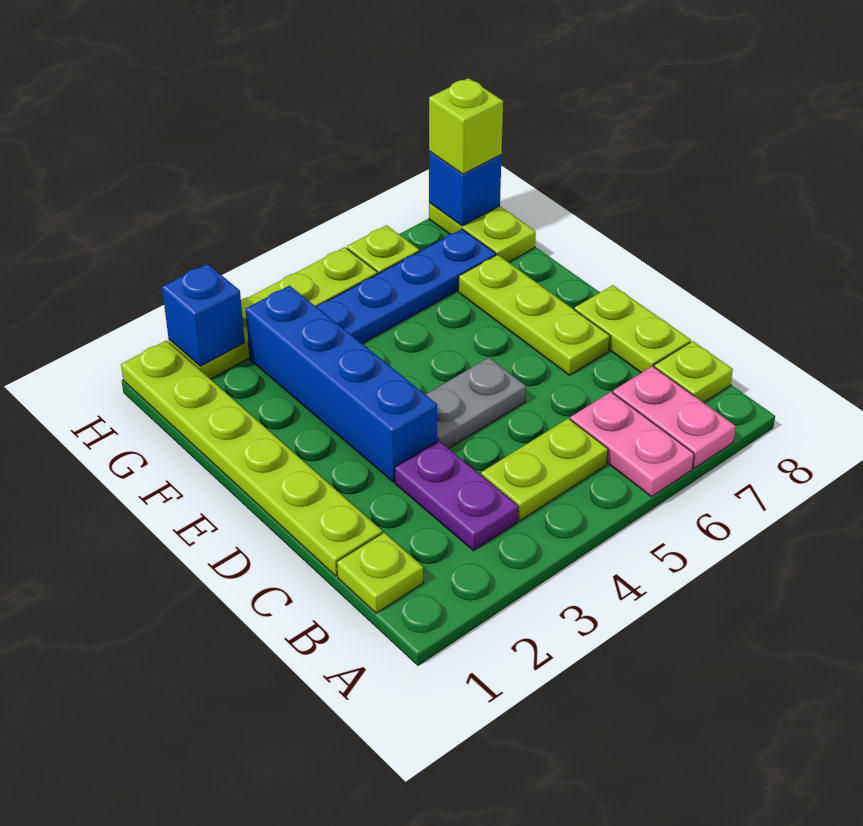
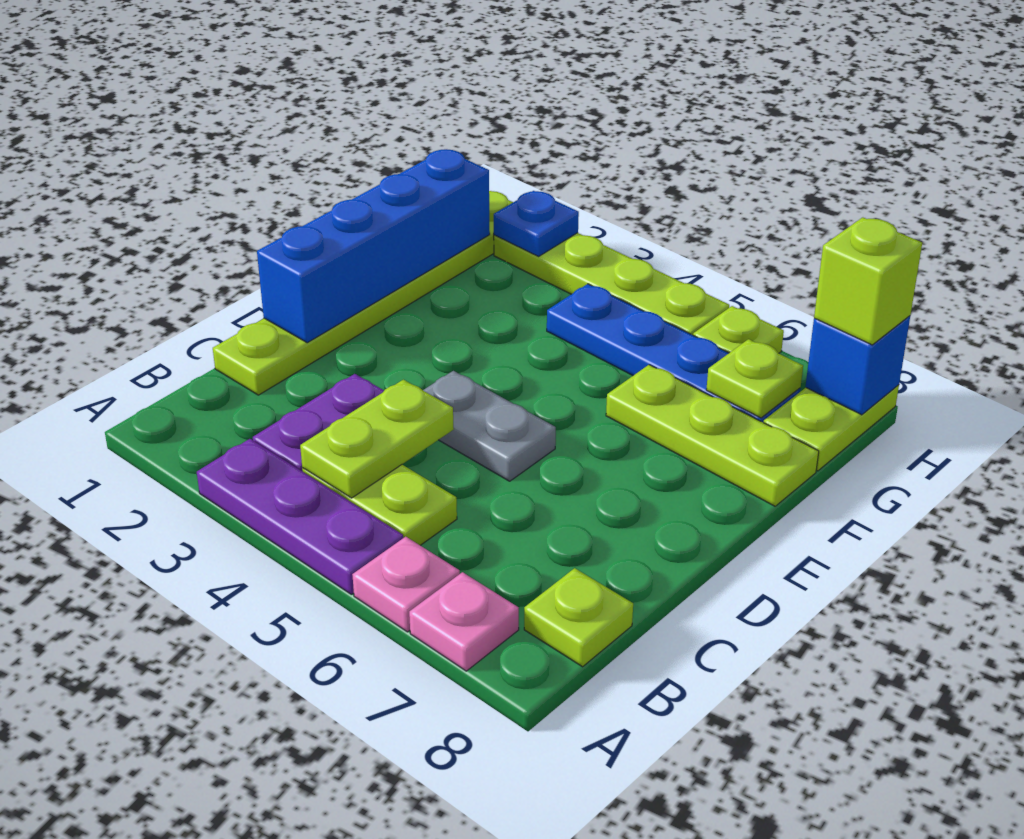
none -> purple plate A3:A5 level 1
pink plate A6:B6 level 1 -> pink plate A6 level 1
pink plate A7:B7 level 1 -> pink plate A7 level 1
lime plate B1 level 1 -> lime plate G7 level 2
lime plate C8:D8 level 1 -> lime plate B4:C4 level 2
blue brick D3:G3 level 1 -> blue brick D1:G1 level 2
lime plate D7:F7 level 1 -> lime plate F6:F8 level 1
blue brick H2 level 2 -> blue plate H2 level 2

